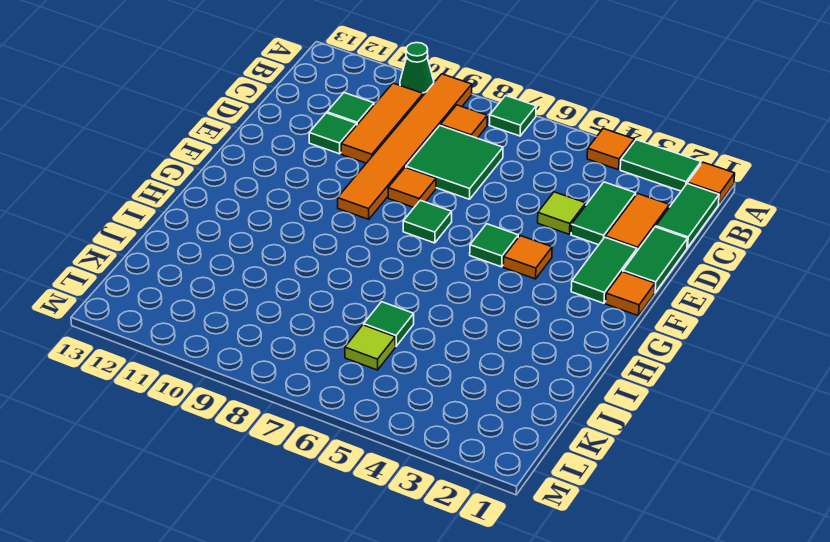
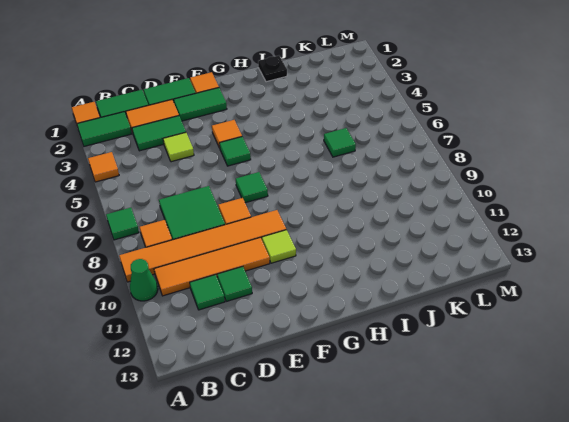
green tile A2:A3 level 1 -> green tile A2:B2 level 1
orange tile B10:D10 level 1 -> orange tile B10:E10 level 1
none -> black plate I1 level 1
lime tile K6 level 1 -> lime tile F10 level 1

